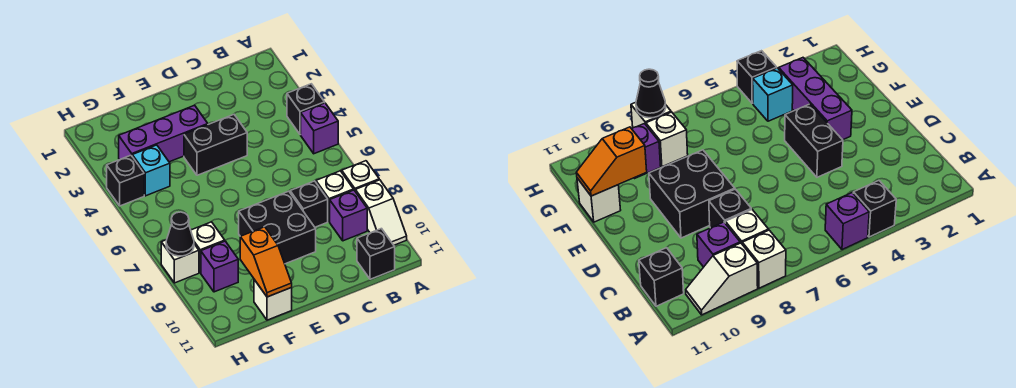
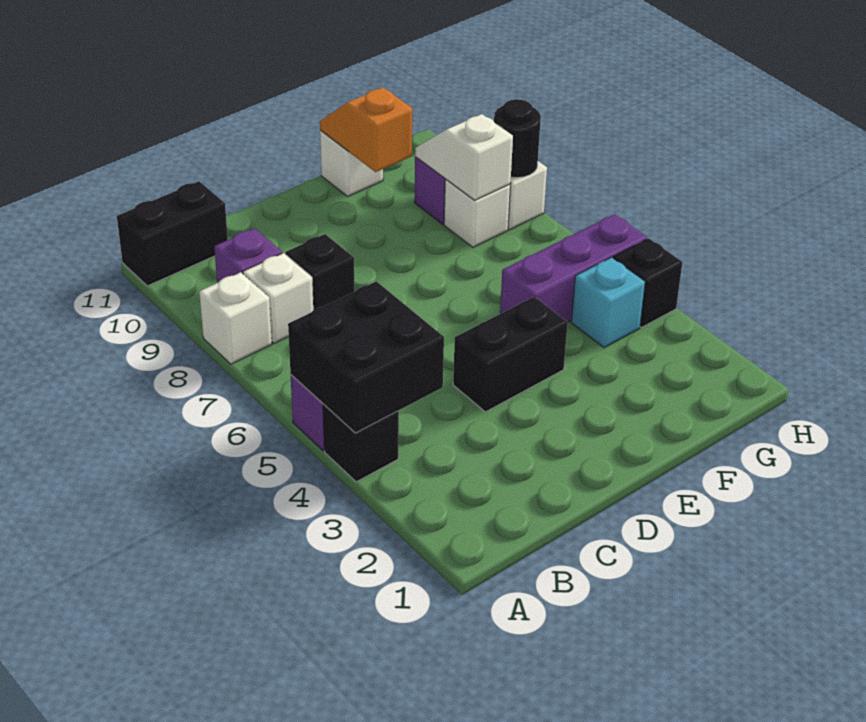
white slope A9:A10 level 1 top 9 -> white slope G8:G9 level 2 top 8
black brick B11 level 1 -> black brick A11:B11 level 1
black brick D8:E9 level 1 -> black brick A4:B5 level 2
purple brick E3:G3 level 1 -> purple brick F5:H5 level 1
black cone H8 level 2 -> black round brick H8 level 2

